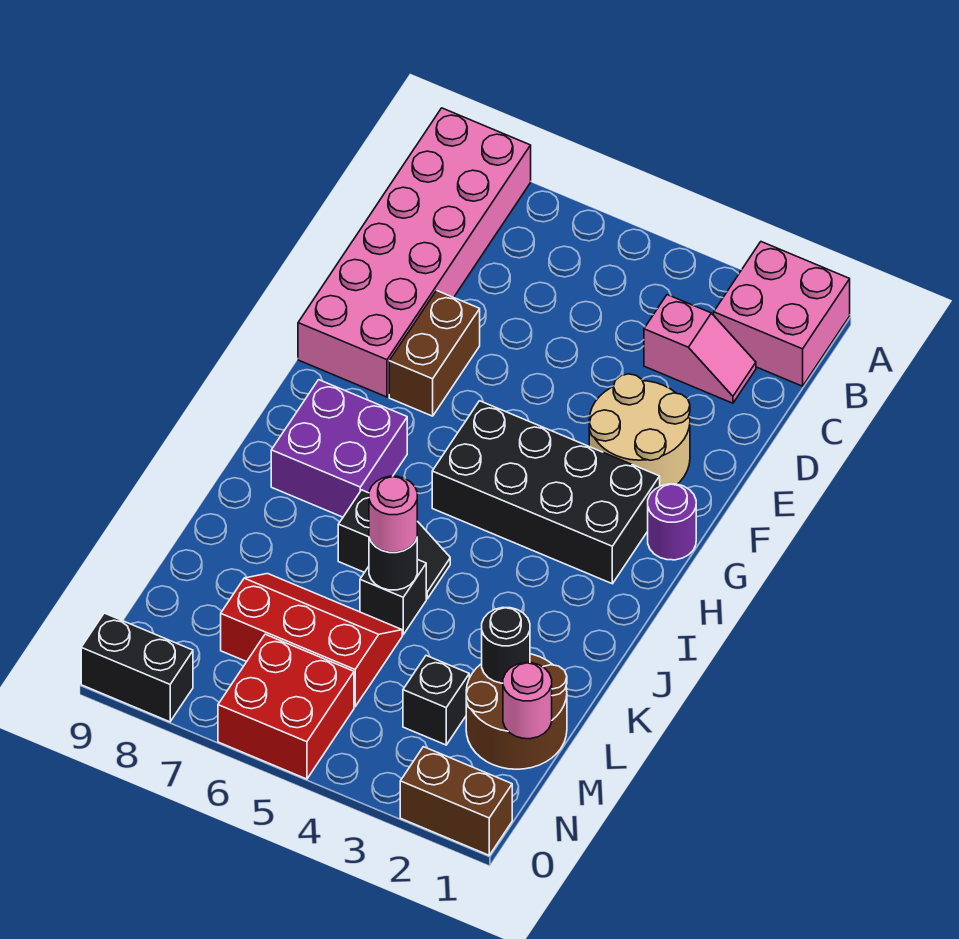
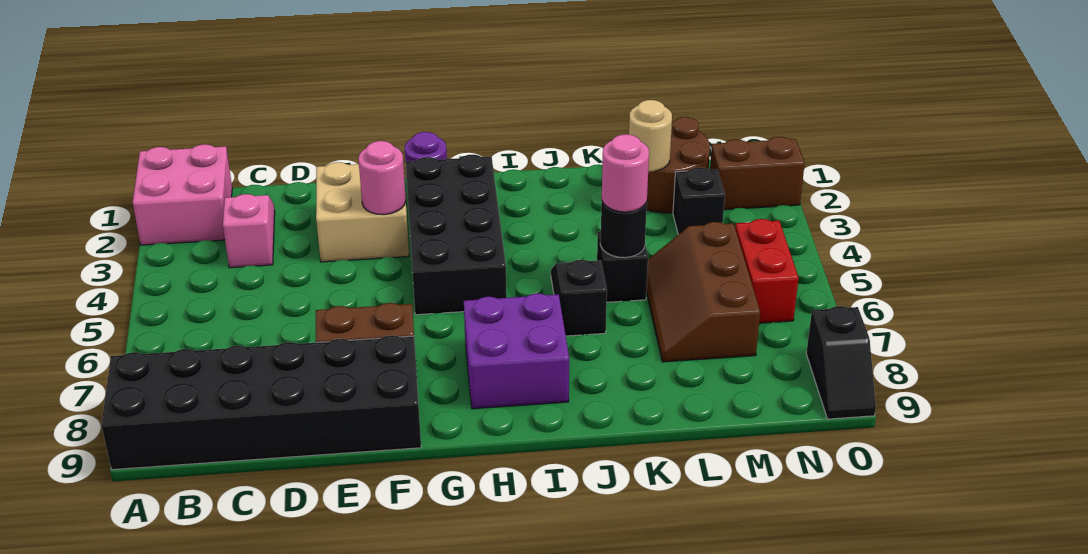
pink brick A8:F9 level 1 -> black brick A8:F9 level 1
tan round brick E2:F3 level 1 -> tan brick E2:F3 level 1
black round brick L2 level 2 -> tan round brick L2 level 2
red slope L5:M7 level 1 top M -> brown slope L5:M7 level 1 top M
pink round brick M1 level 2 -> pink round brick F3 level 2
red brick N5:O6 level 1 -> red brick N5:N6 level 1
brown brick O1:O2 level 1 -> brown brick N2:O2 level 1
black brick O8:O9 level 1 -> black slope O8:O9 level 1 top 8

